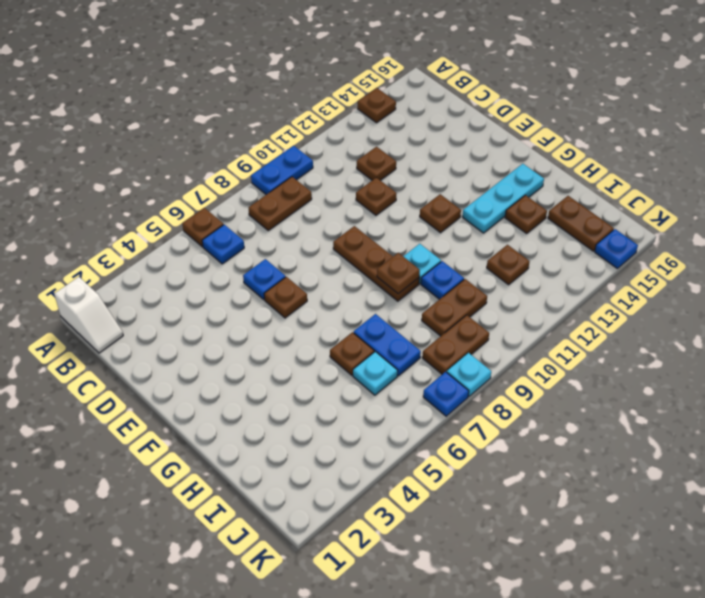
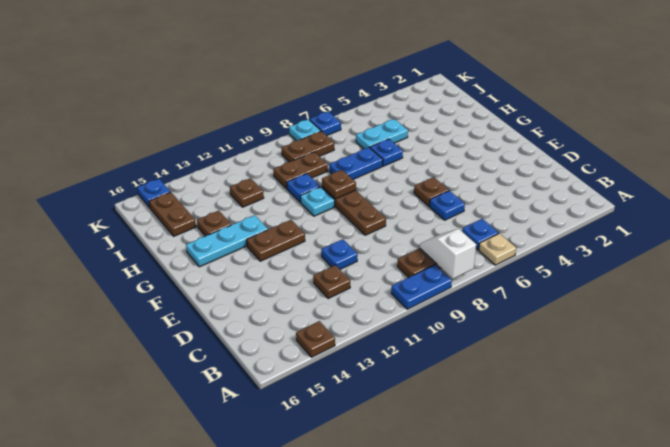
white slope A1:B1 level 1 top A -> white slope A8:B8 level 2 top A
brown plate A6 level 1 -> tan plate A6 level 1
brown plate D11 level 1 -> blue plate D11 level 1
brown plate F12 level 1 -> brown plate F12:F13 level 1
brown plate H6 level 1 -> blue plate H6 level 1
blue plate H7:I7 level 1 -> blue plate H7:H8 level 1
cyan plate I6 level 1 -> cyan plate I5:I6 level 1

